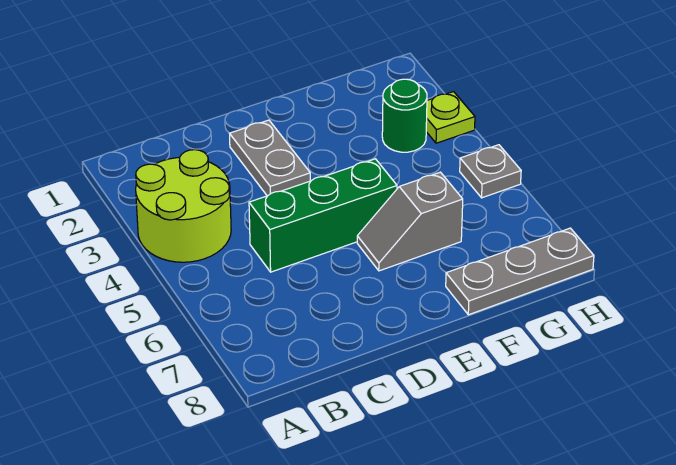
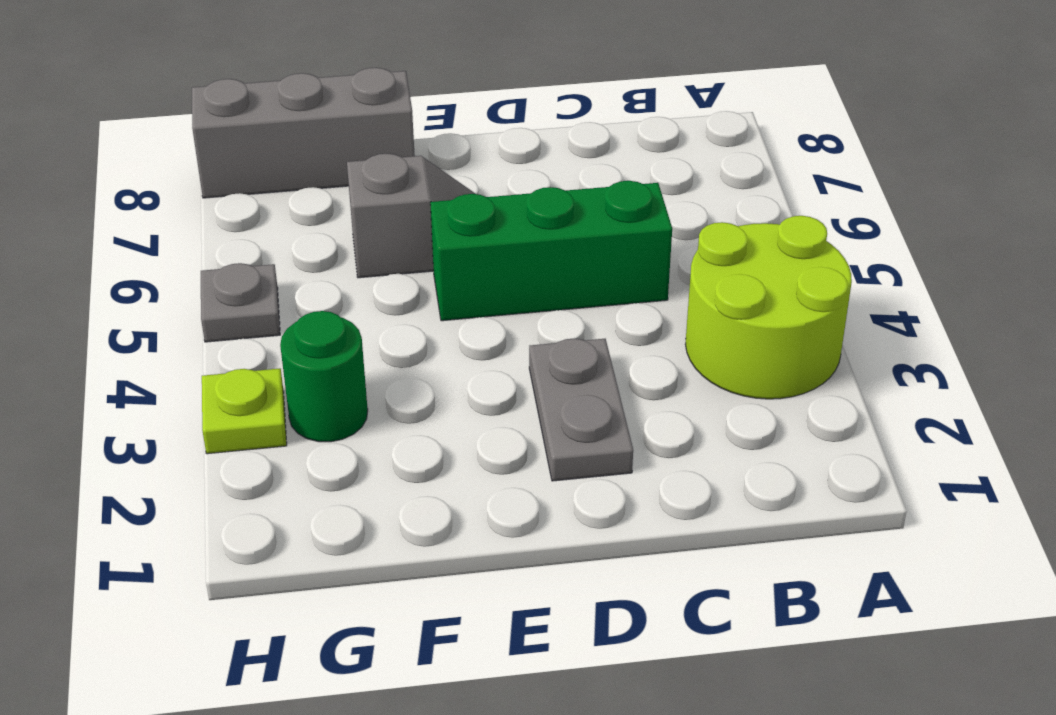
grey plate F8:H8 level 1 -> grey brick F8:H8 level 1

